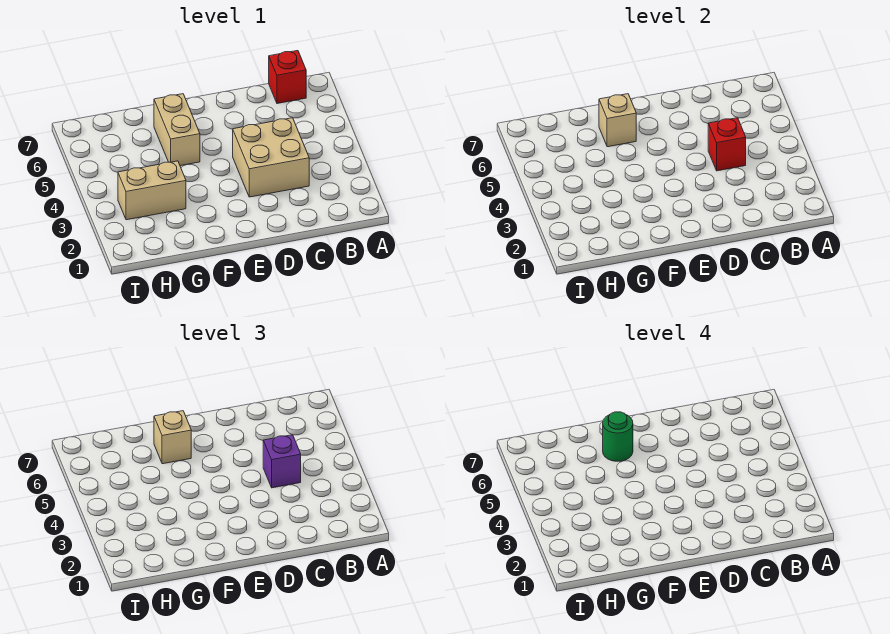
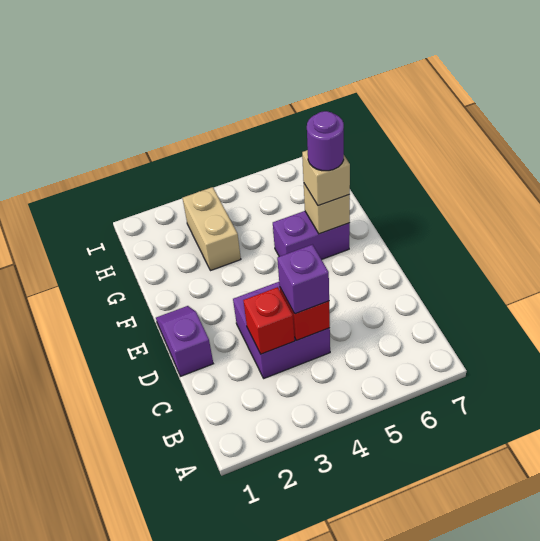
red brick B7 level 1 -> red brick C3 level 2
tan brick C3:D4 level 1 -> purple brick C3:D4 level 1
none -> purple slope D1:E1 level 1 top D
tan brick F5:F6 level 1 -> purple brick F5:F6 level 1
green round brick F6 level 4 -> purple round brick F6 level 4

